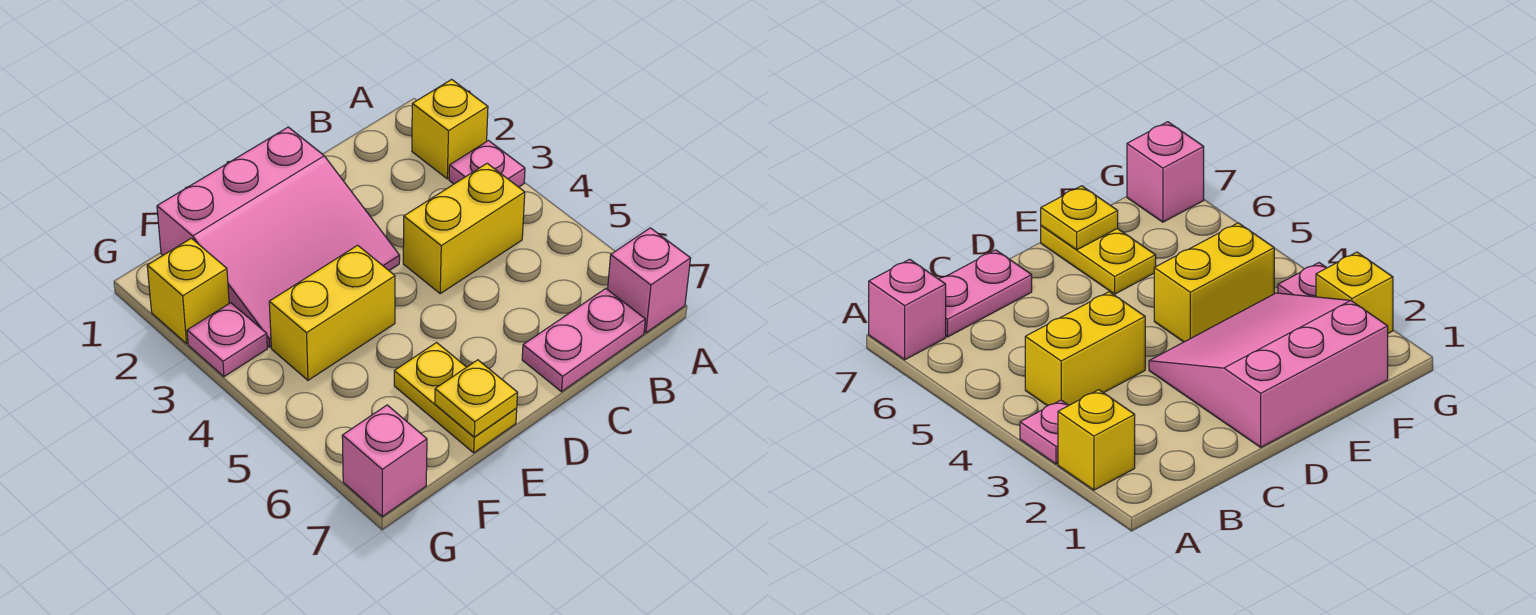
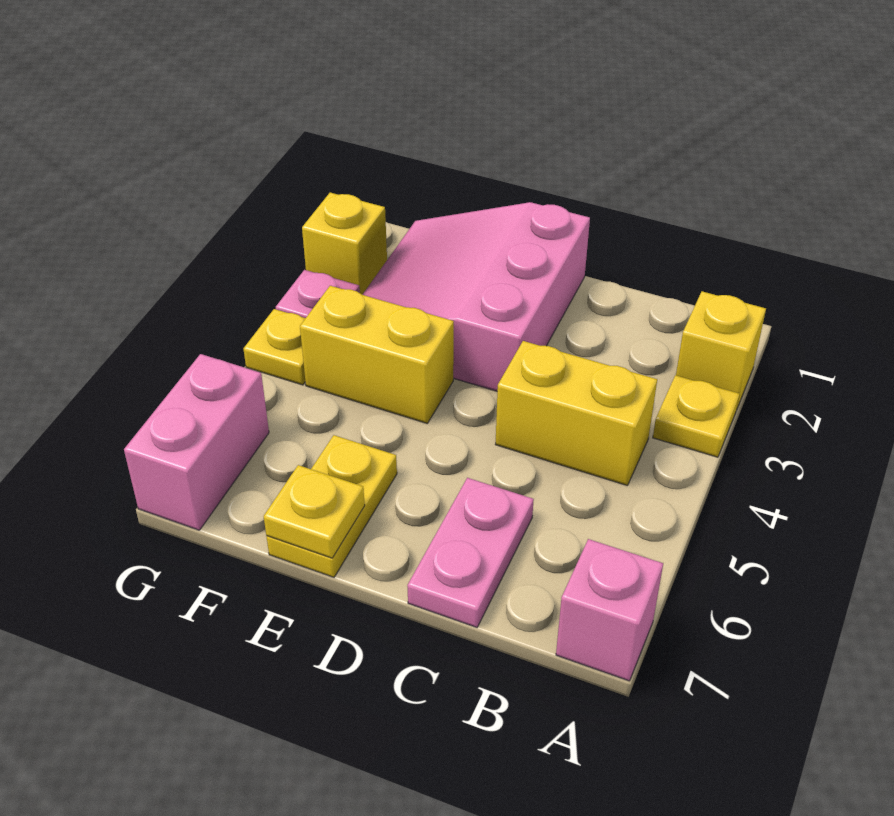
pink plate A3 level 1 -> yellow plate A3 level 1
pink plate B7:C7 level 1 -> pink plate C6:C7 level 1
pink slope D1:F3 level 1 top 1 -> pink slope D1:F3 level 1 top D
none -> yellow plate G4 level 1
pink brick G7 level 1 -> pink brick G6:G7 level 1

